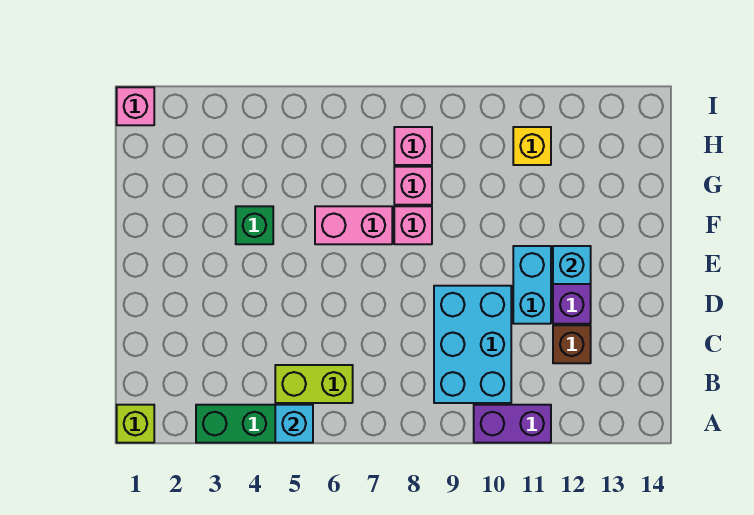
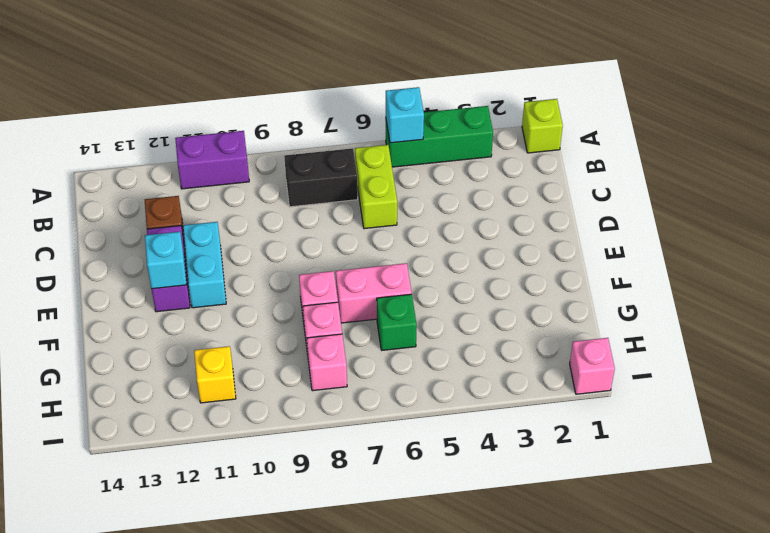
lime brick B5:B6 level 1 -> lime brick B6:C6 level 1
none -> black brick B7:B8 level 1
cyan brick B9:D10 level 1 -> none
green brick F4 level 1 -> green brick G6 level 1

